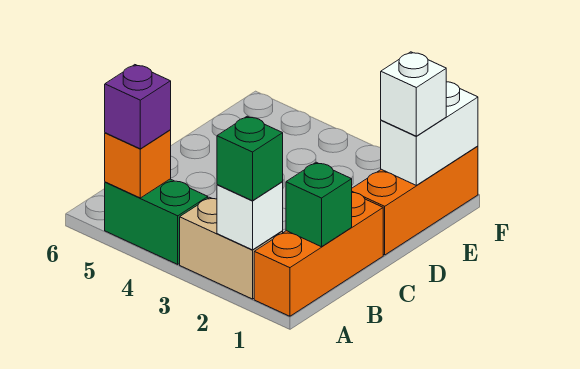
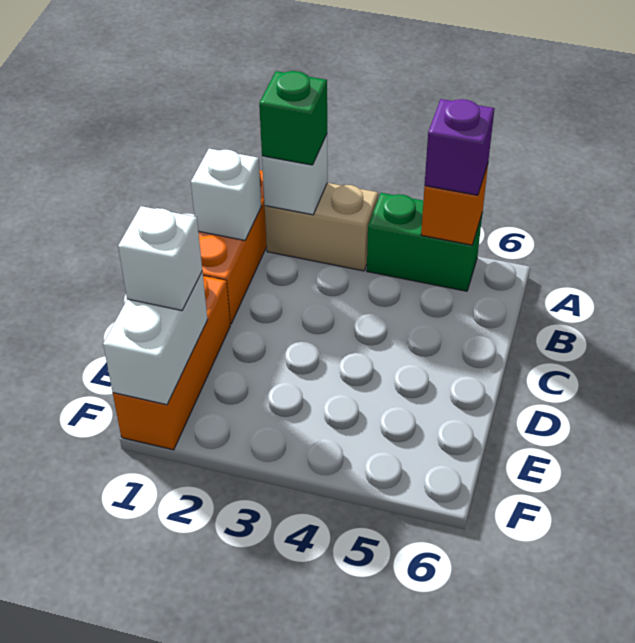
green brick B1 level 2 -> white brick B1 level 2

